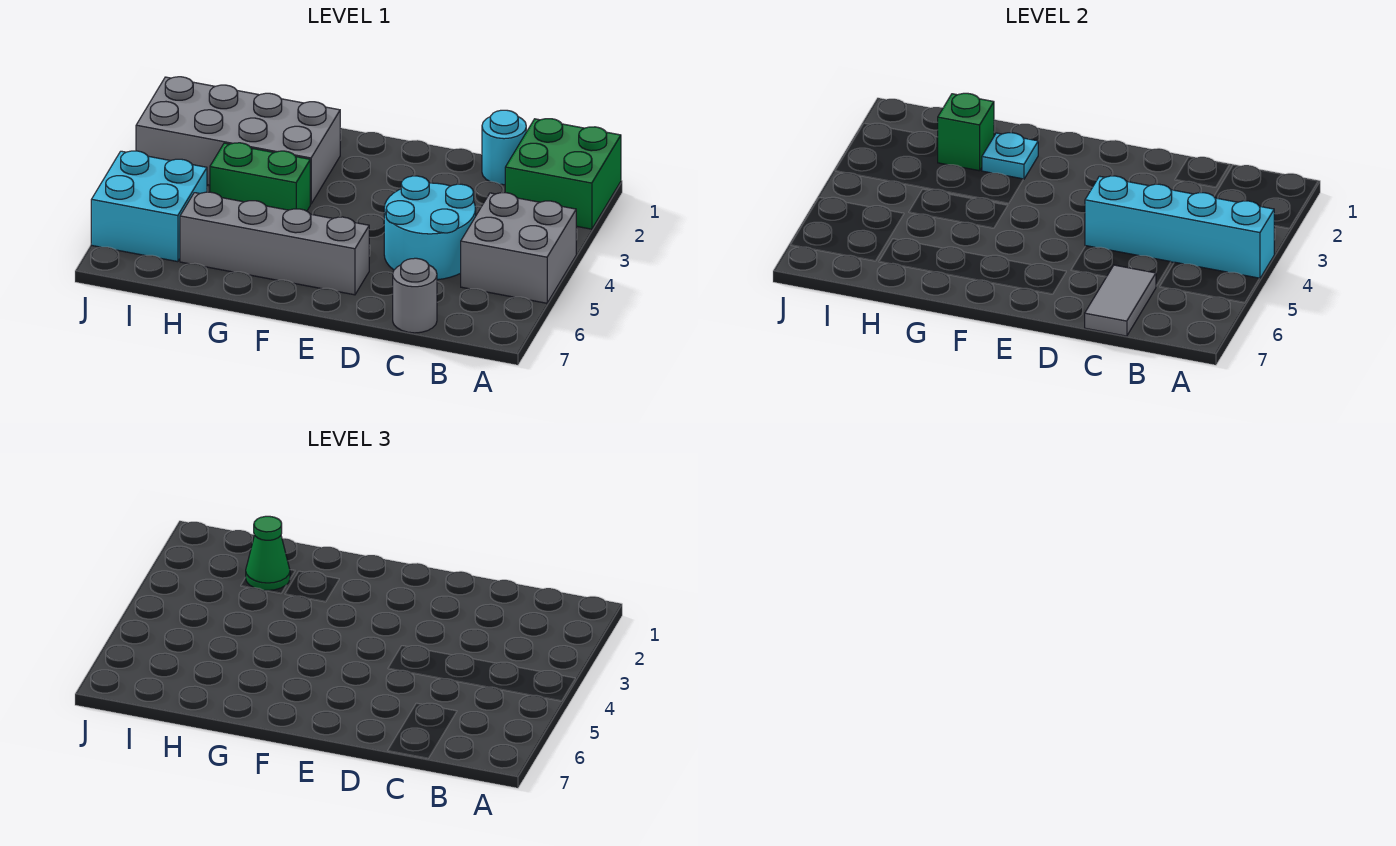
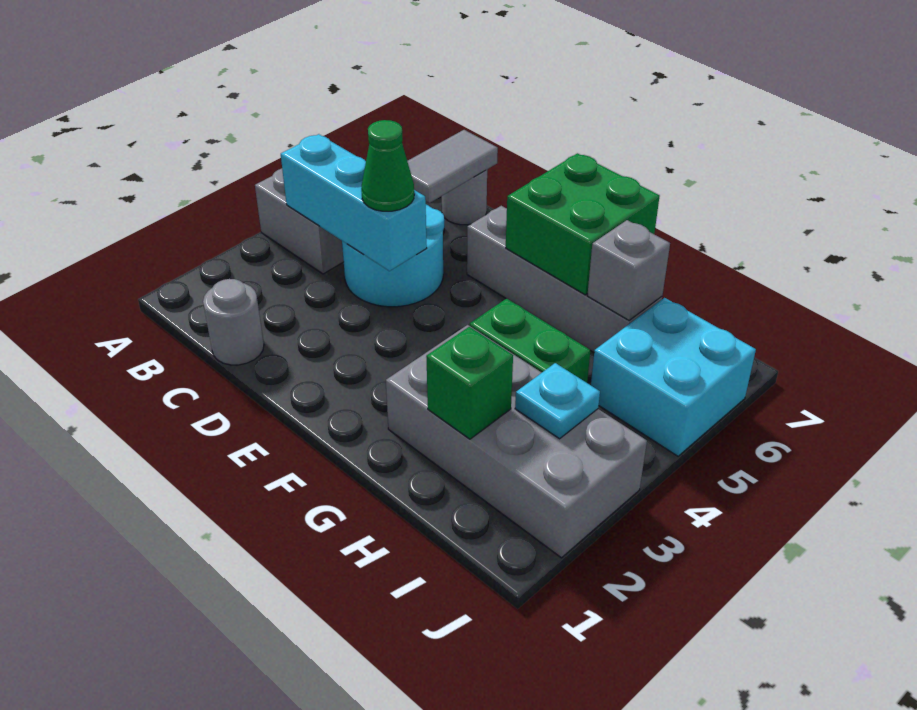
green brick A1:B2 level 1 -> green brick F6:G7 level 2
cyan brick A4:D4 level 2 -> cyan brick B4:D4 level 2
cyan round brick C1 level 1 -> grey round brick C1 level 1
cyan plate G2 level 2 -> cyan plate I3 level 2
green cone H2 level 3 -> green cone D4 level 3
none -> grey brick H6 level 2

